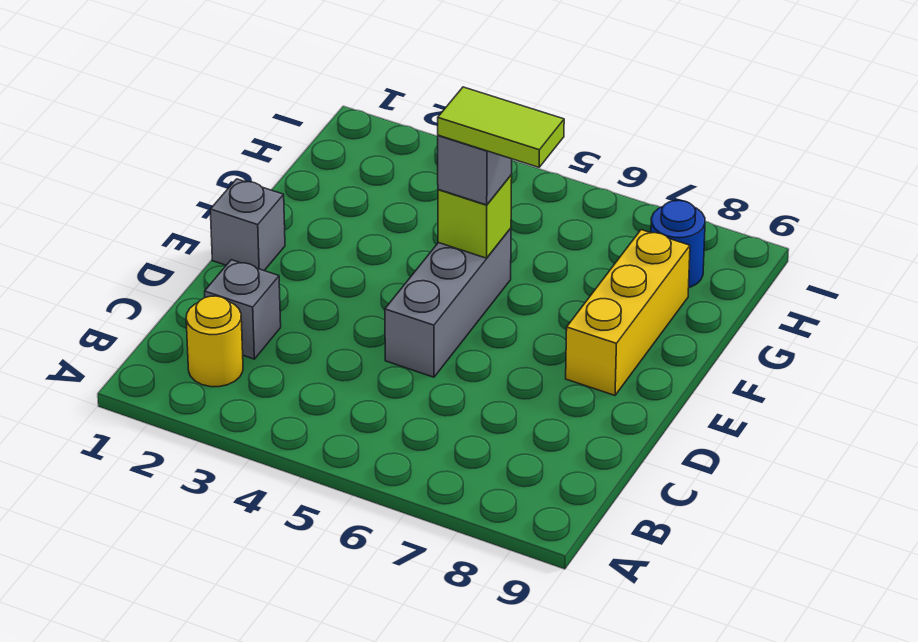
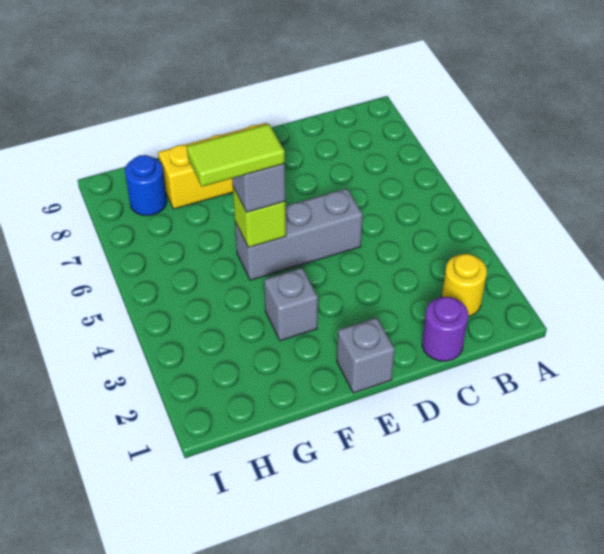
none -> purple round brick C1 level 1
grey brick C2 level 1 -> grey brick F3 level 1
lime tile F5:F6 level 4 -> lime tile F5:G5 level 4

